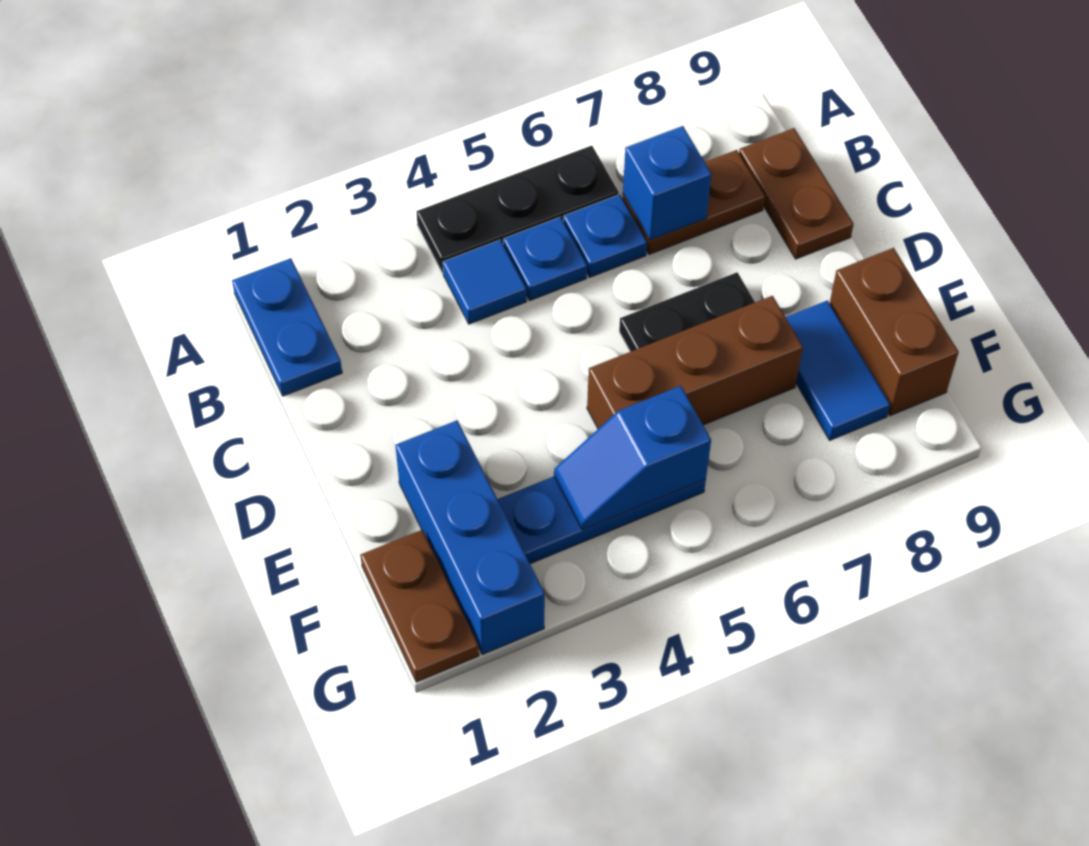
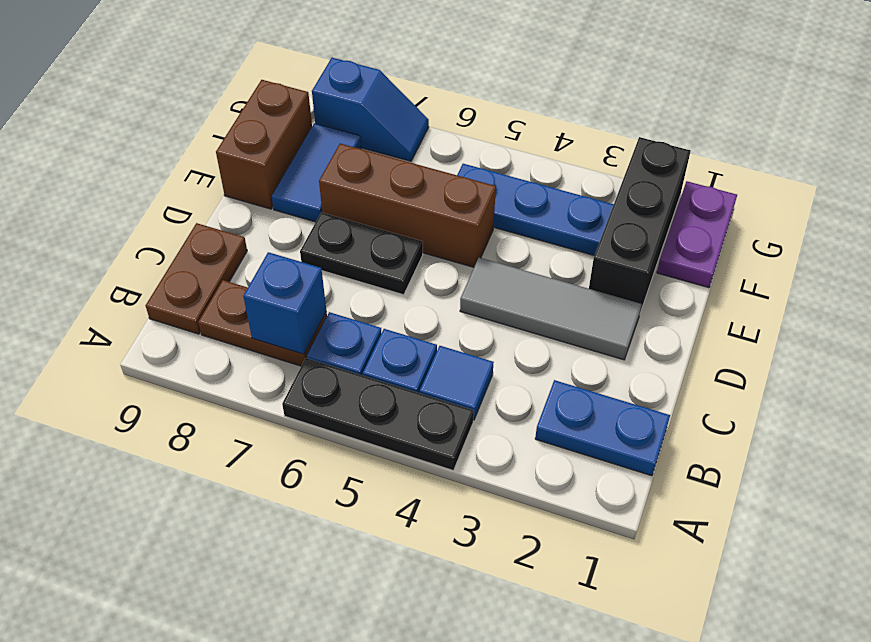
blue plate A1:B1 level 1 -> blue plate B1:B2 level 1
none -> grey tile D2:D4 level 1
blue brick E2:G2 level 1 -> black brick E2:G2 level 1
brown plate F1:G1 level 1 -> purple plate F1:G1 level 1
blue slope F4:F5 level 2 top 5 -> blue slope G7:G8 level 1 top 8

